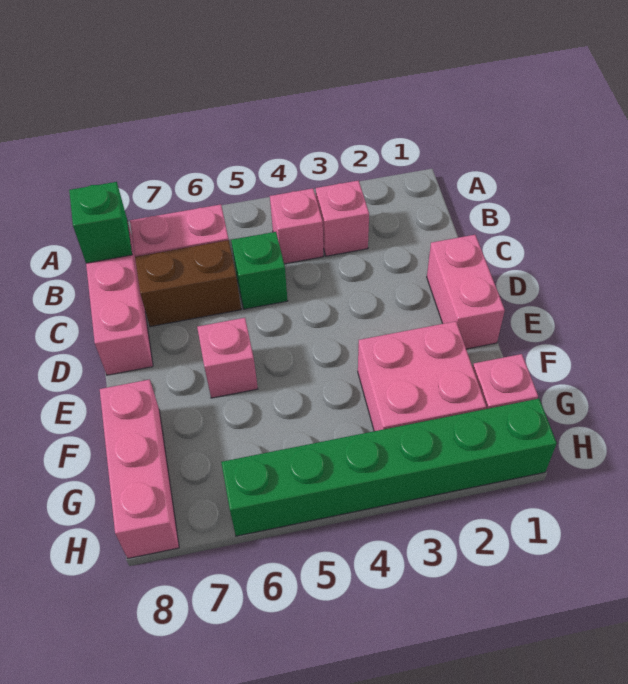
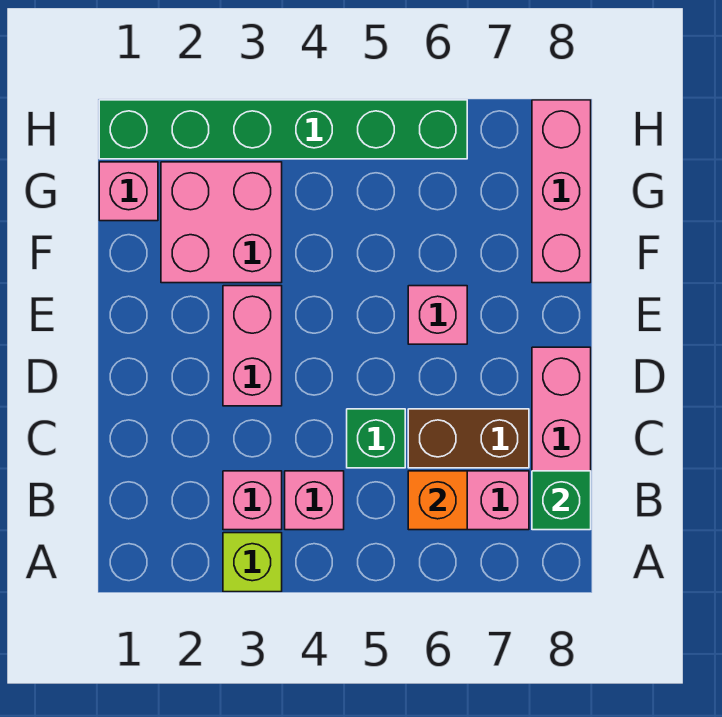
none -> lime brick A3 level 1
none -> orange brick B6 level 2
pink brick D1:E1 level 1 -> pink brick D3:E3 level 1

